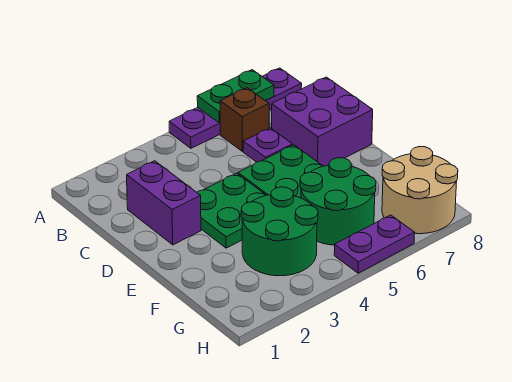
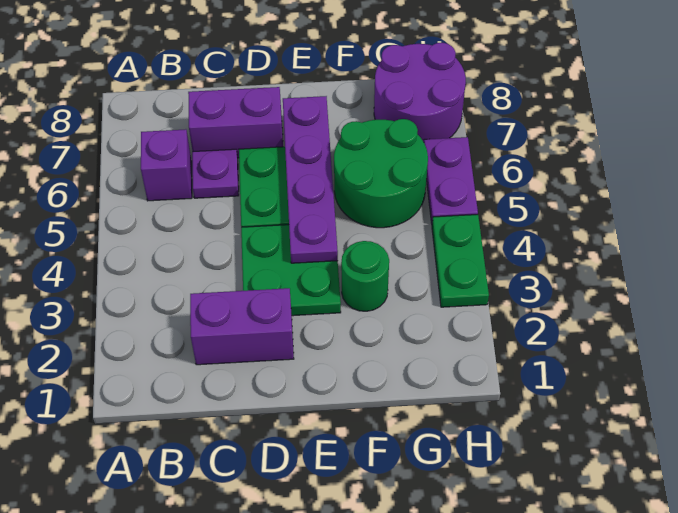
purple plate A5:A8 level 1 -> purple plate E4:E7 level 2
green plate A6:A7 level 2 -> green plate H3:H4 level 1
brown brick B6 level 1 -> purple brick B6 level 1
purple brick C7:D8 level 1 -> purple brick C7:D7 level 1
green round brick F3:G4 level 1 -> green round brick F3 level 1
tan round brick G7:H8 level 1 -> purple round brick G7:H8 level 1

